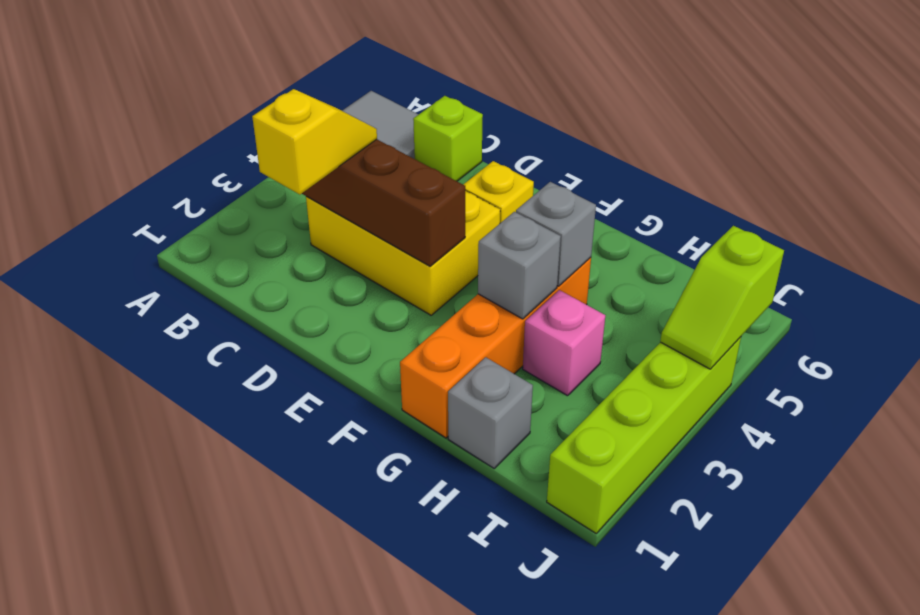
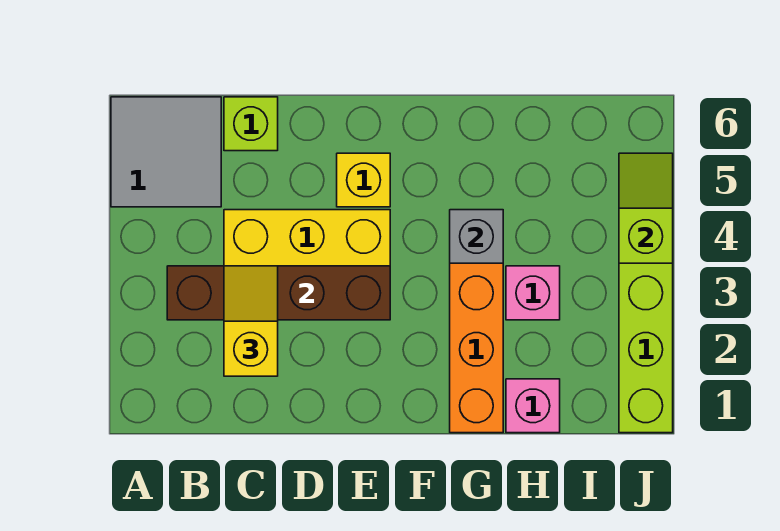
grey brick G3 level 2 -> none
grey brick H1 level 1 -> pink brick H1 level 1
lime slope J4:J5 level 2 top 5 -> lime slope J4:J5 level 2 top 4

